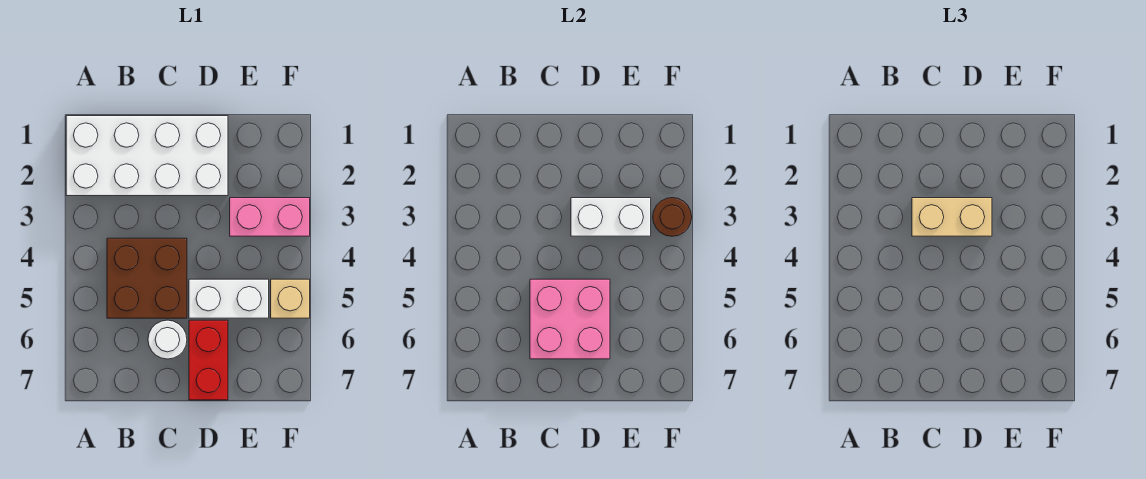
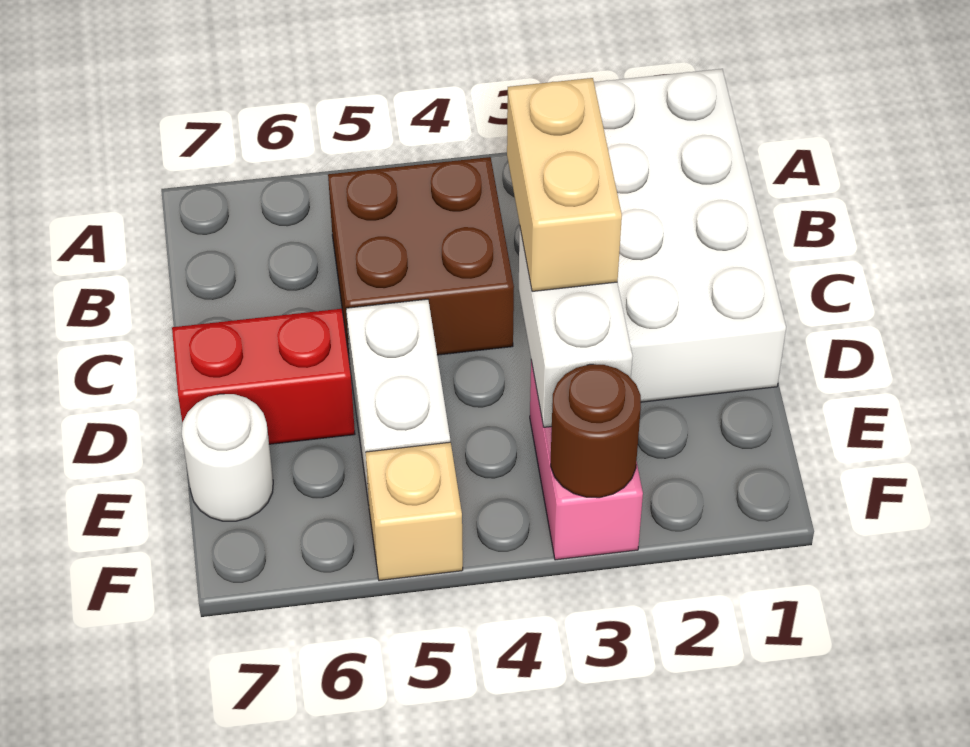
pink brick C5:D6 level 2 -> none
white round brick C6 level 1 -> white round brick E7 level 1

